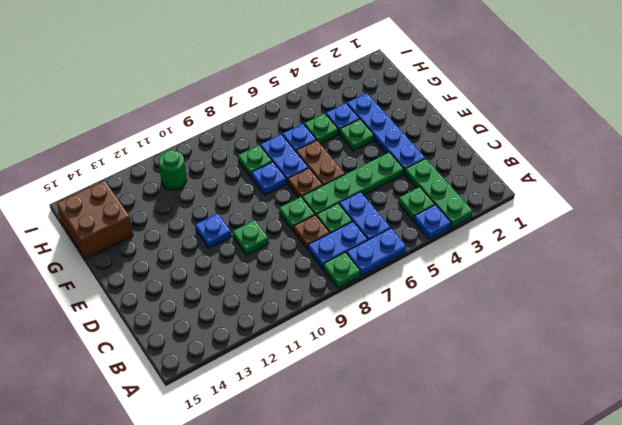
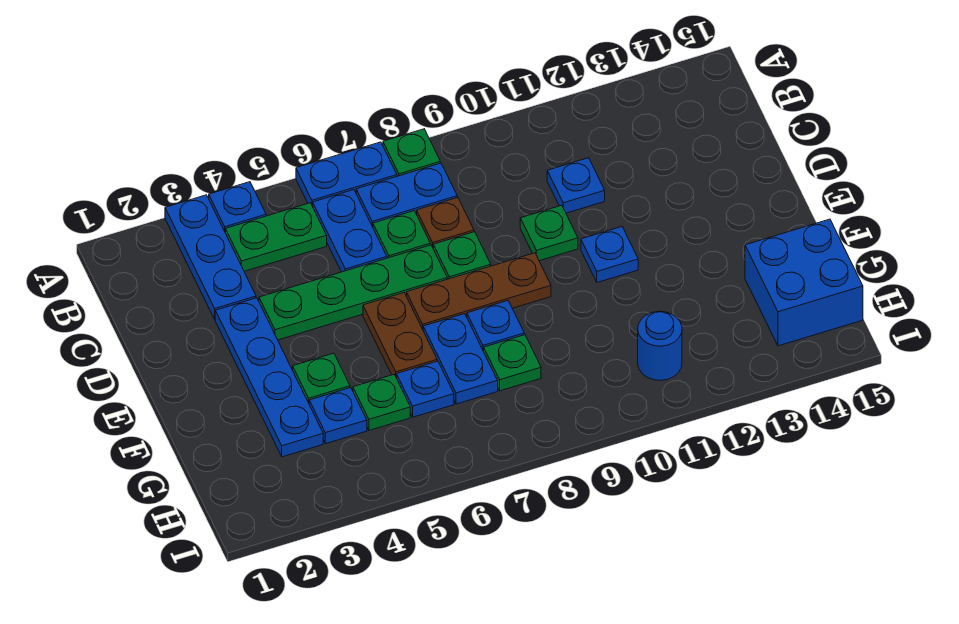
green plate A3:C3 level 1 -> blue plate A3:C3 level 1
green plate B4 level 1 -> green plate B4:B5 level 1
none -> blue plate C11 level 1
brown plate E7 level 1 -> brown plate E7:E9 level 1
brown brick G14:H15 level 1 -> blue brick G14:H15 level 1
green round brick H11 level 1 -> blue round brick H11 level 1

